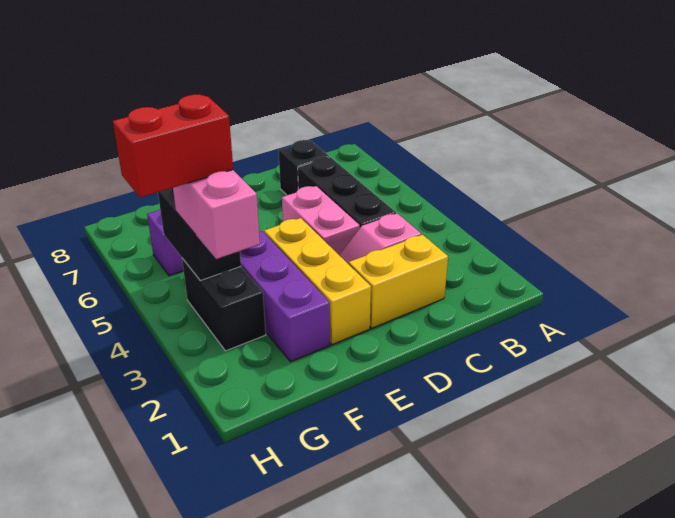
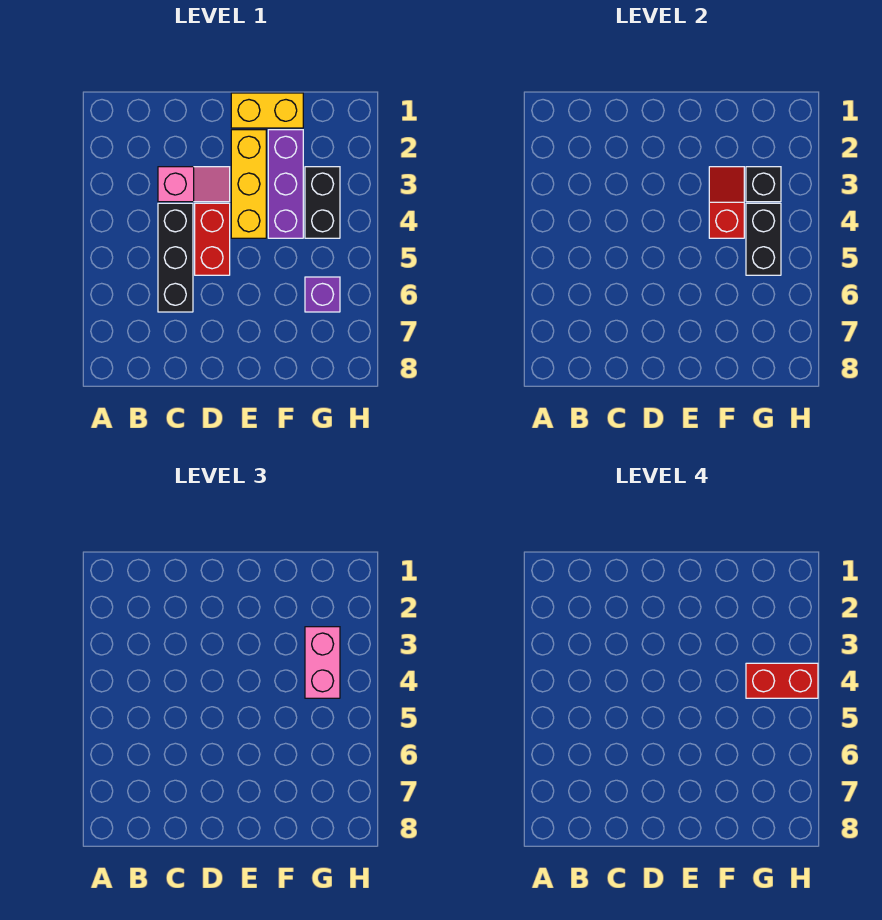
yellow brick C2:D2 level 1 -> yellow brick E1:F1 level 1
black brick C7 level 1 -> black brick G3 level 2
pink brick D4:D5 level 1 -> red brick D4:D5 level 1
none -> red slope F3:F4 level 2 top 4

